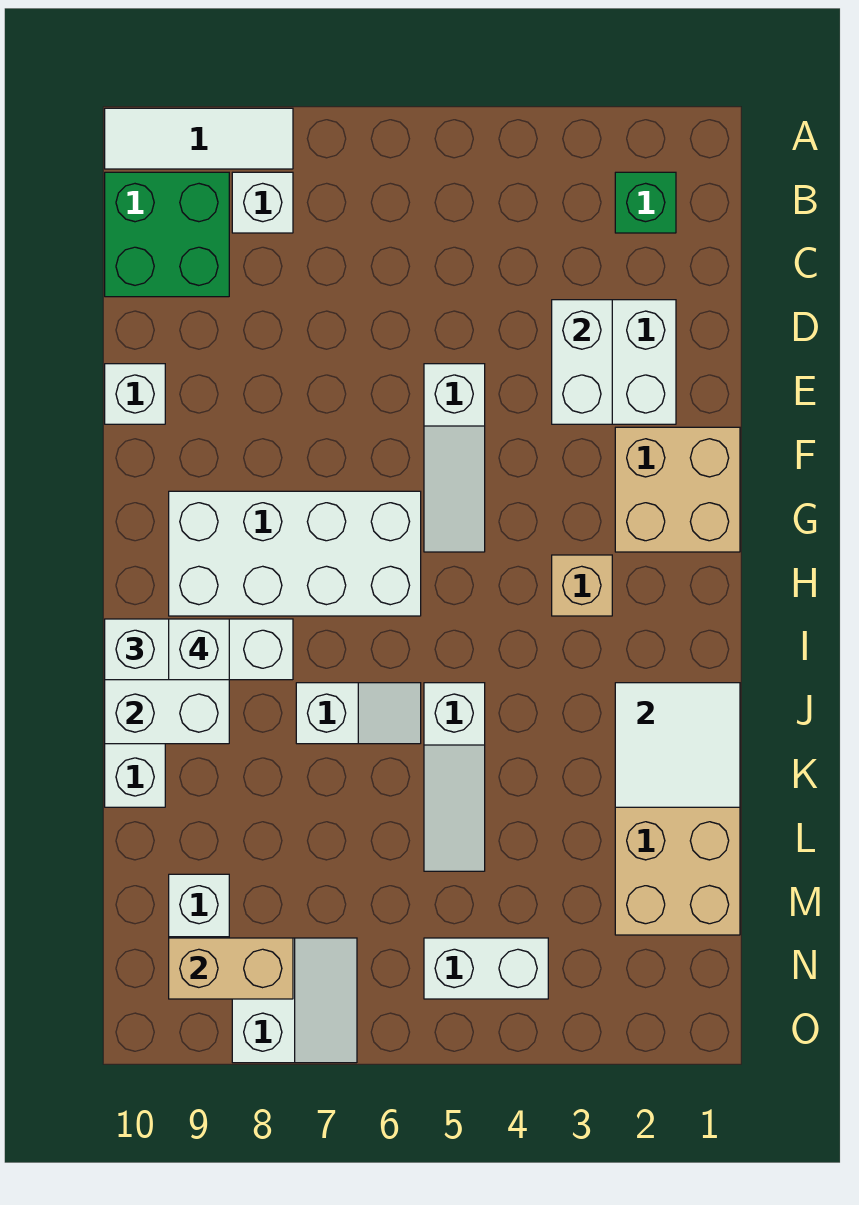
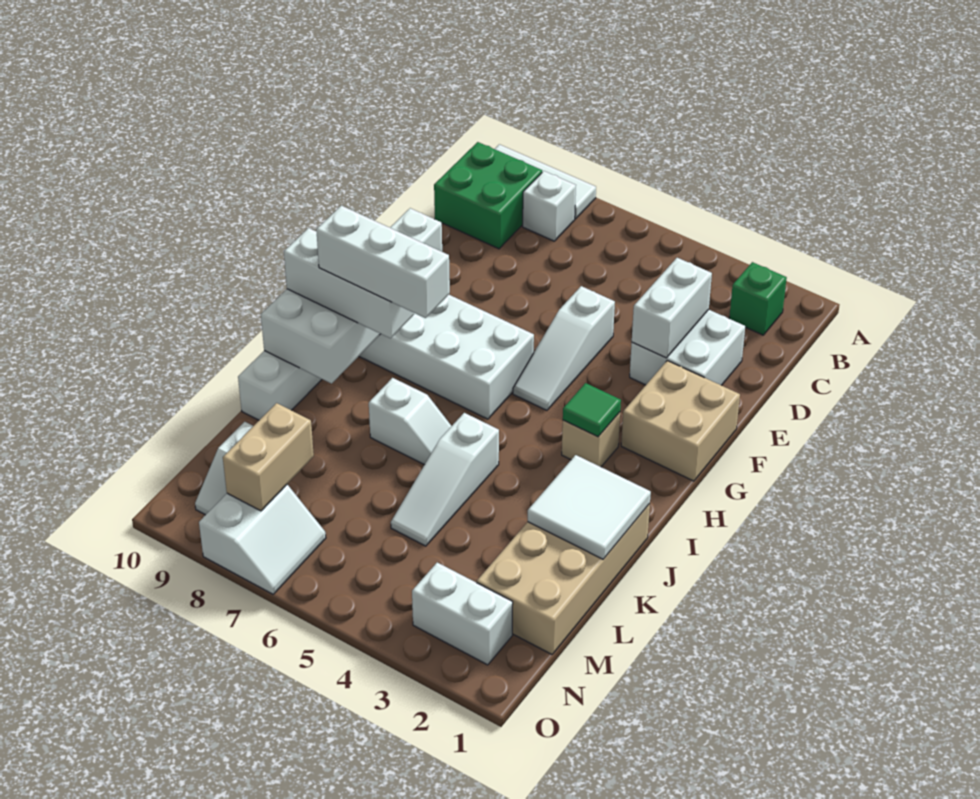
none -> green tile H3 level 2
white brick I9 level 4 -> white brick I7:I9 level 4
white brick N4:N5 level 1 -> white brick N2:N3 level 1
tan brick N8:N9 level 2 -> tan brick M8:N8 level 2

